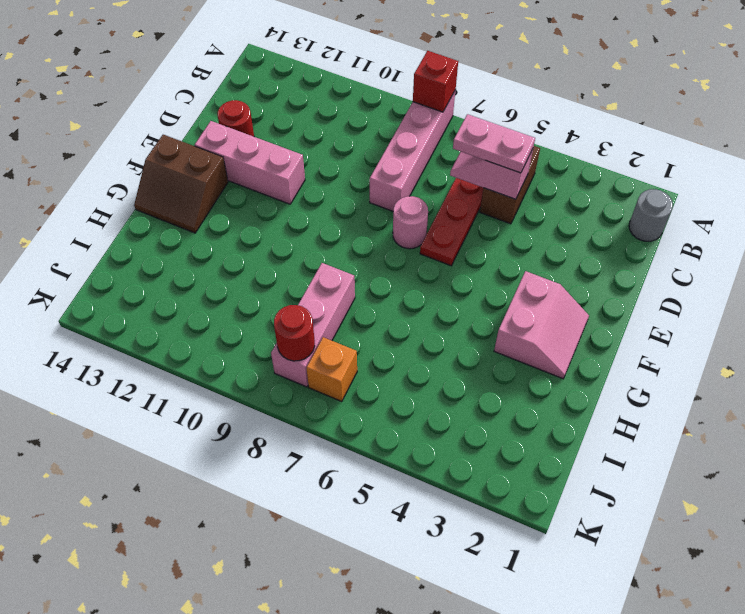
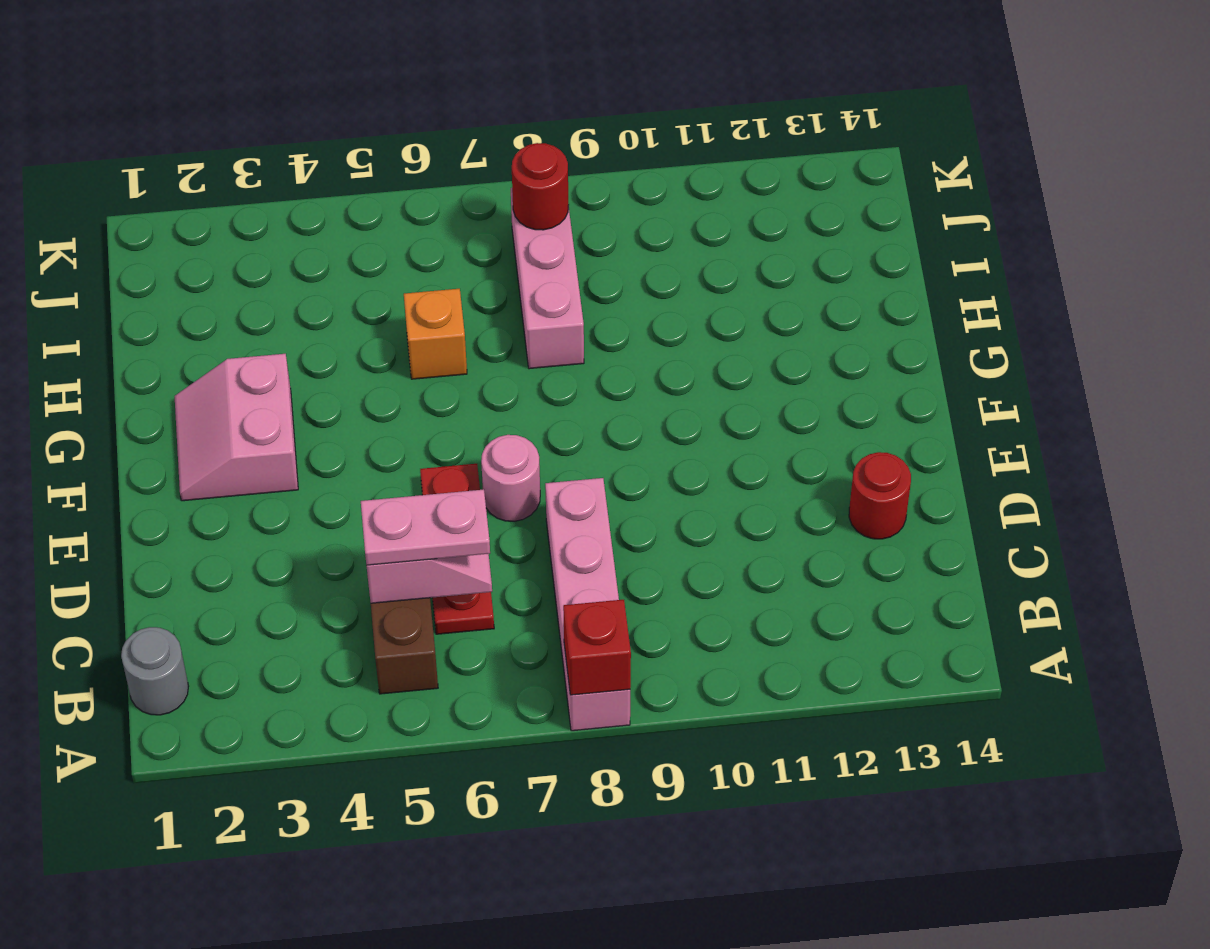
pink brick E11:E13 level 1 -> none
brown slope F13:G14 level 1 top F -> none
orange brick J7 level 1 -> orange brick H6 level 1

